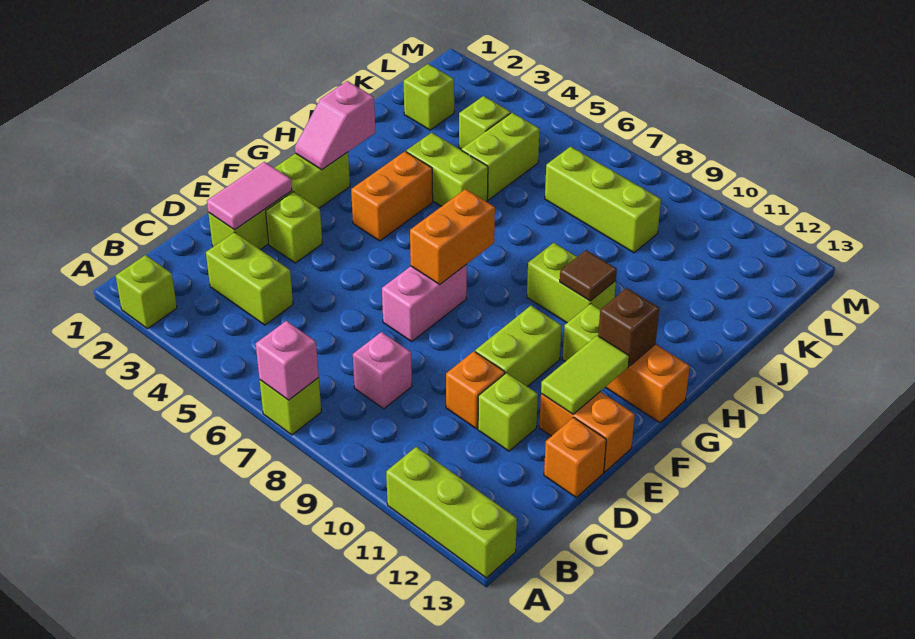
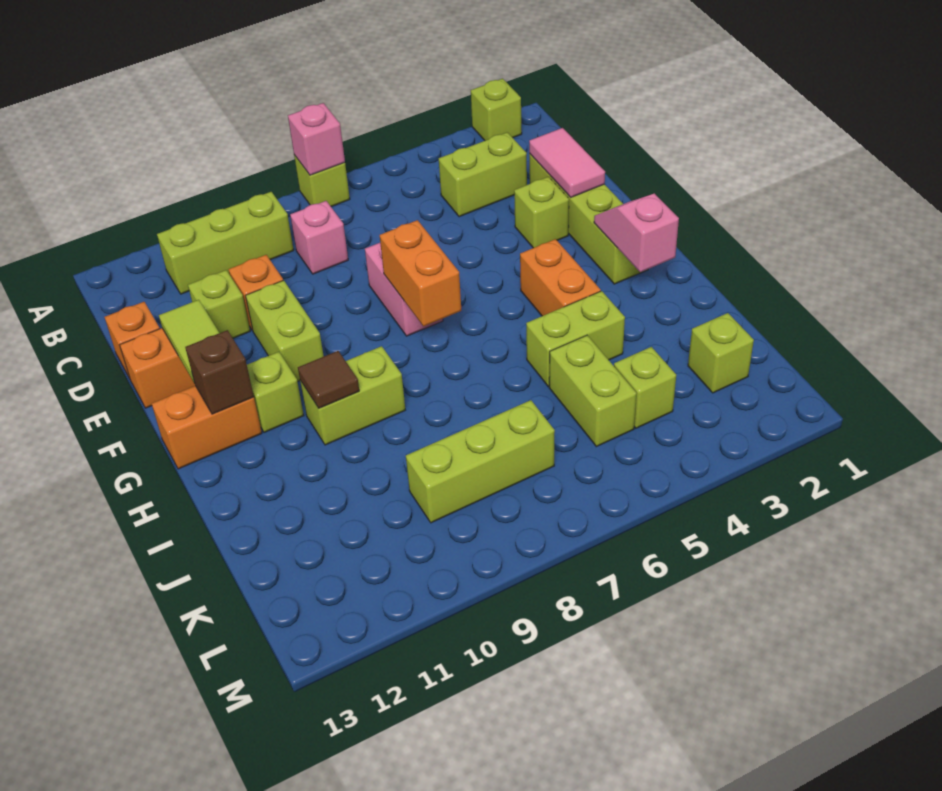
lime brick A11:A13 level 1 -> lime brick B9:B11 level 1

